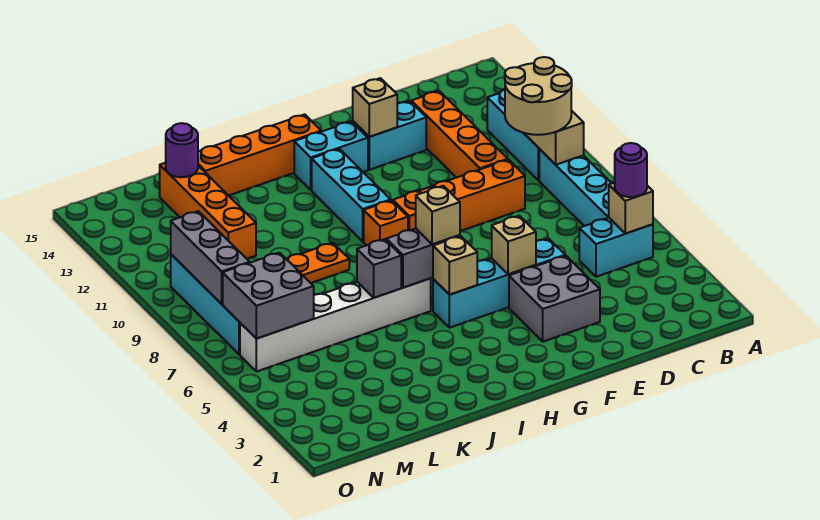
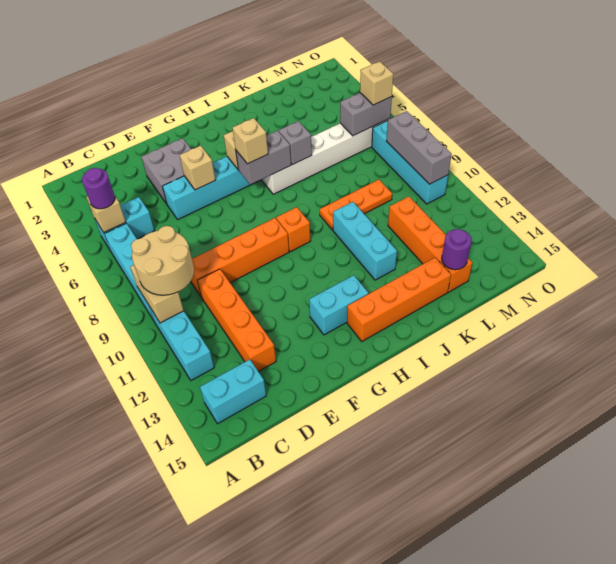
cyan brick E13:F13 level 1 -> cyan brick B14:C14 level 1
tan brick F13 level 2 -> tan brick N6 level 3
cyan brick H10:H12 level 1 -> cyan brick J10:J12 level 1
grey brick M6:N7 level 2 -> grey brick M6:N6 level 2

